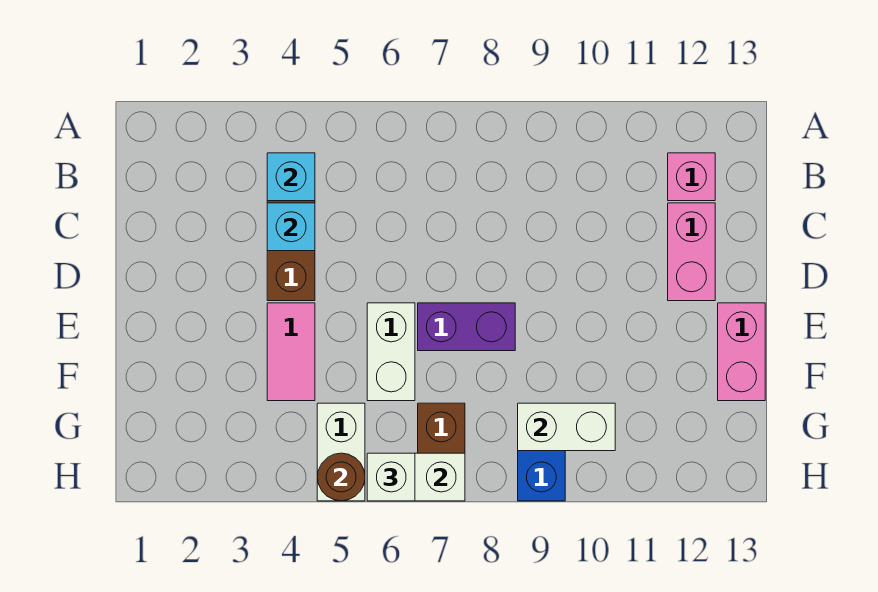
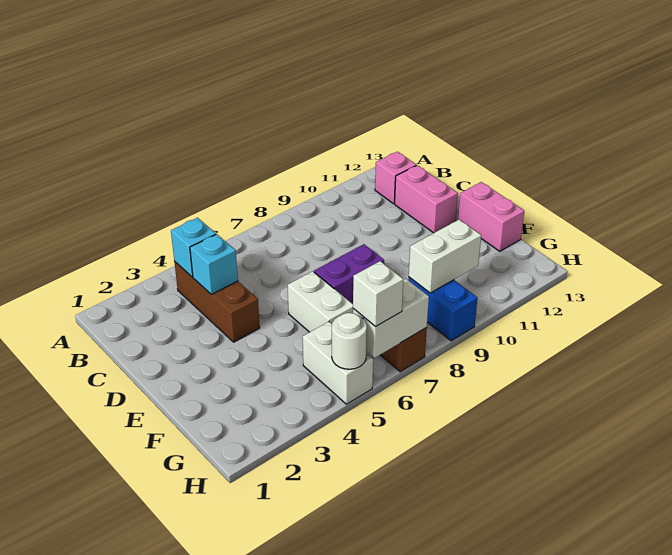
pink tile E4:F4 level 1 -> none
brown round brick H5 level 2 -> white round brick H5 level 2

